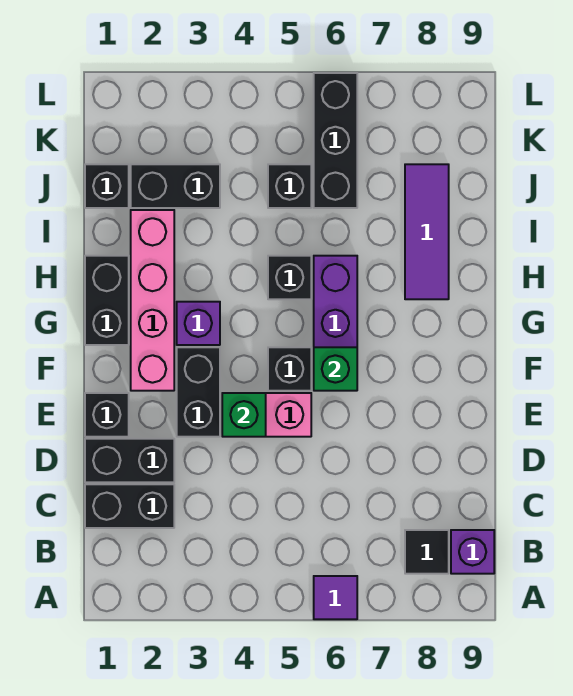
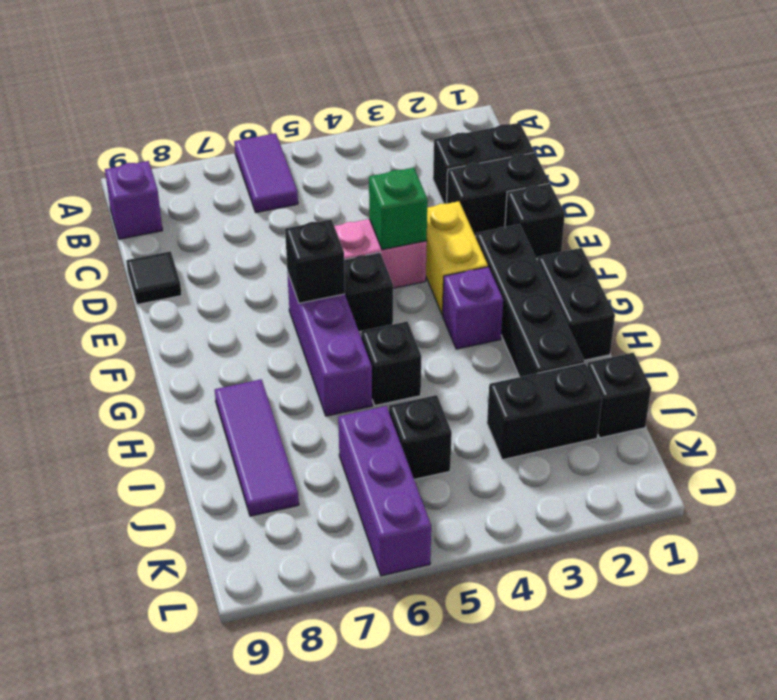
purple tile A6 level 1 -> purple tile A6:B6 level 1
black tile B8 level 1 -> black tile D9 level 1
black brick E3:F3 level 1 -> yellow brick E3:F3 level 1
pink brick F2:I2 level 1 -> black brick F2:I2 level 1
green brick F6 level 2 -> black brick F6 level 2
black brick J6:L6 level 1 -> purple brick J6:L6 level 1

